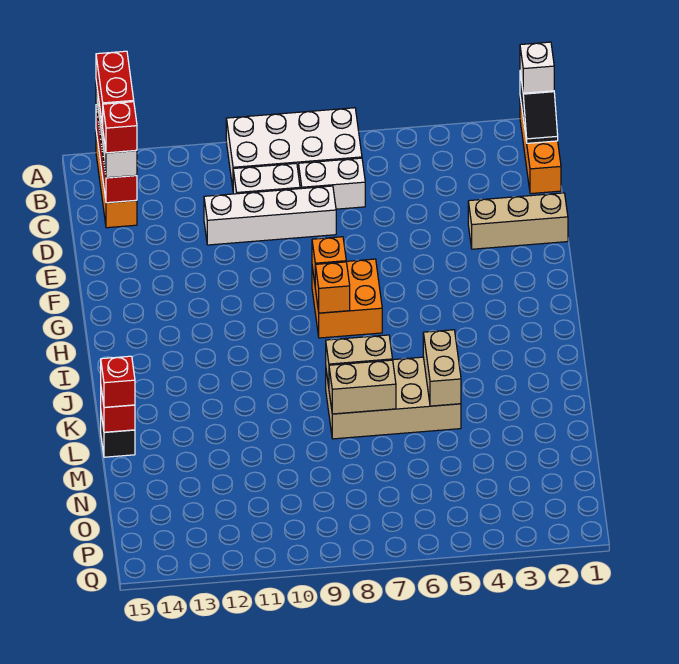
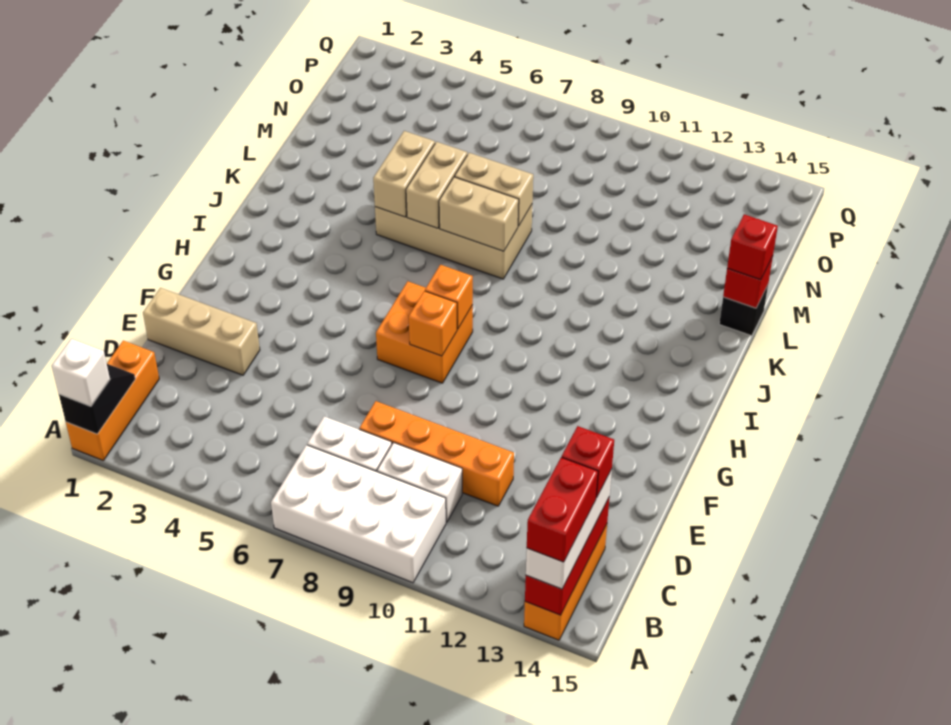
white brick D8:D11 level 1 -> orange brick D8:D11 level 1
none -> tan brick K6:L6 level 2

